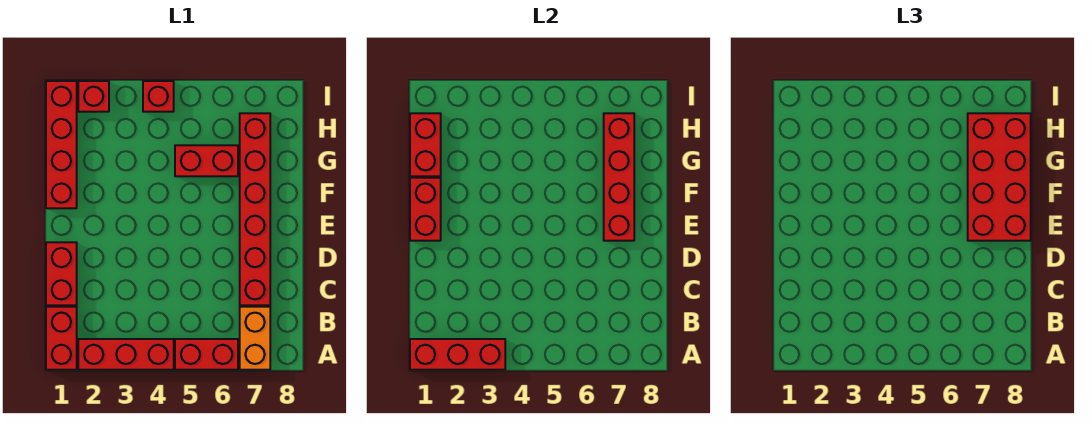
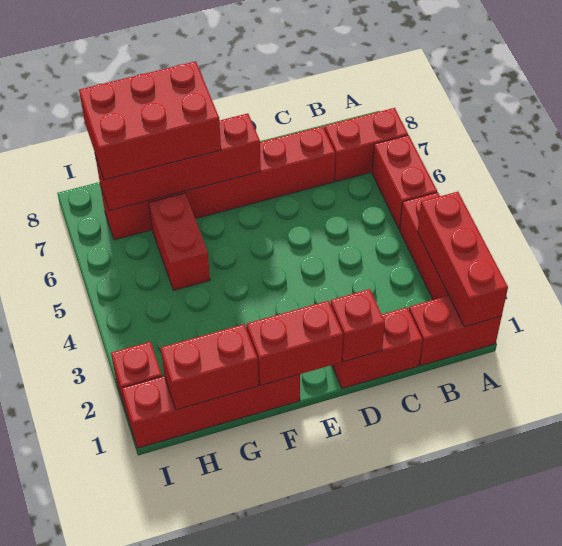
orange brick A7:B7 level 1 -> red brick A7:B7 level 1
red brick E7:H8 level 3 -> red brick F7:H8 level 3
red brick I4 level 1 -> red brick D1 level 2

